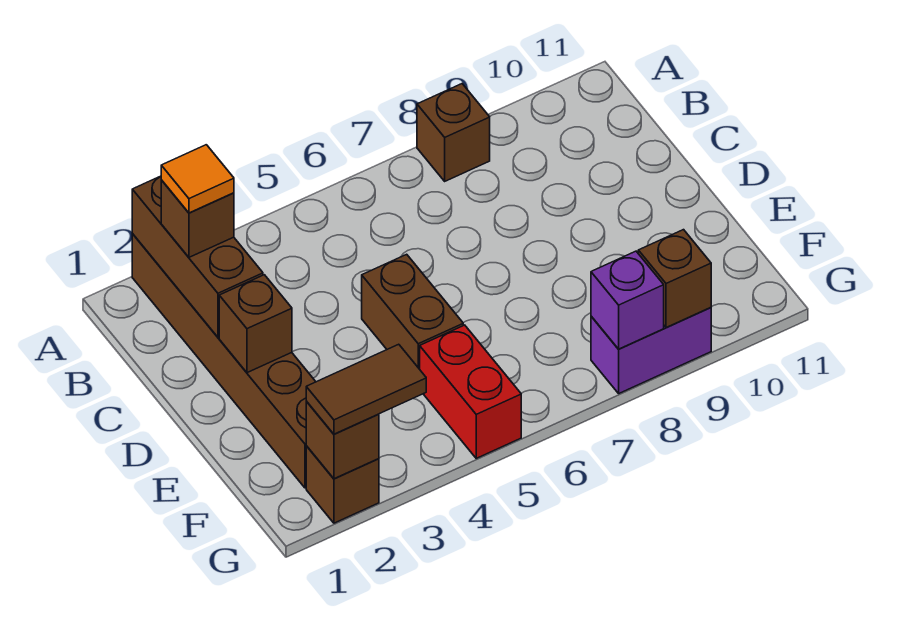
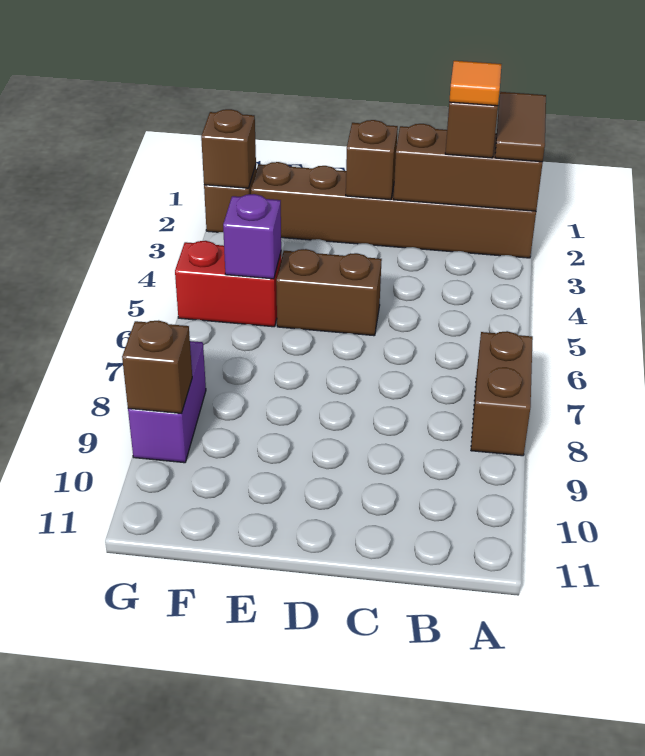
brown brick A8 level 1 -> brown brick A7:A8 level 1
brown tile G2:G3 level 3 -> brown tile A1:A2 level 3
purple brick G8 level 2 -> purple brick F5 level 2

